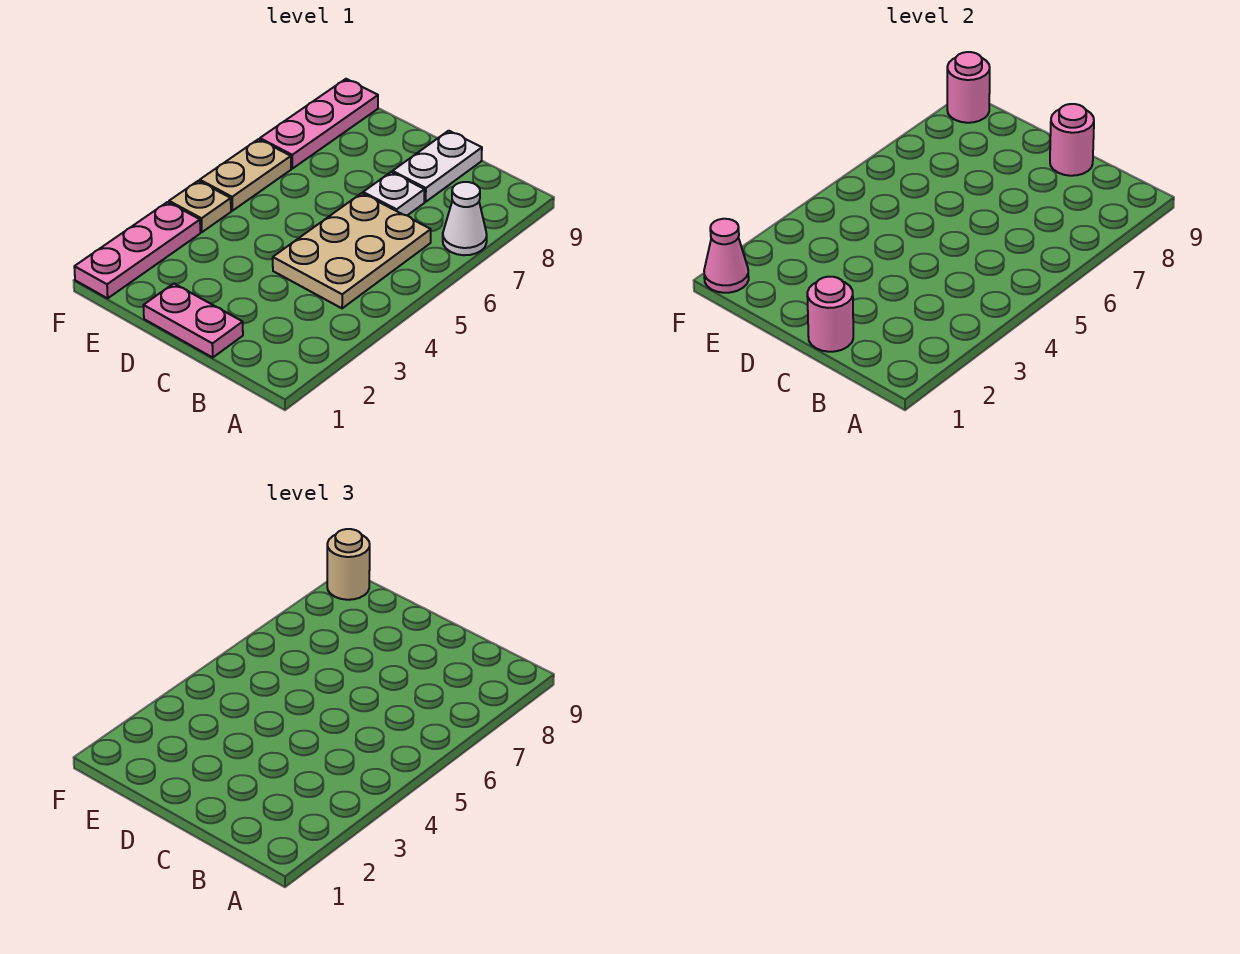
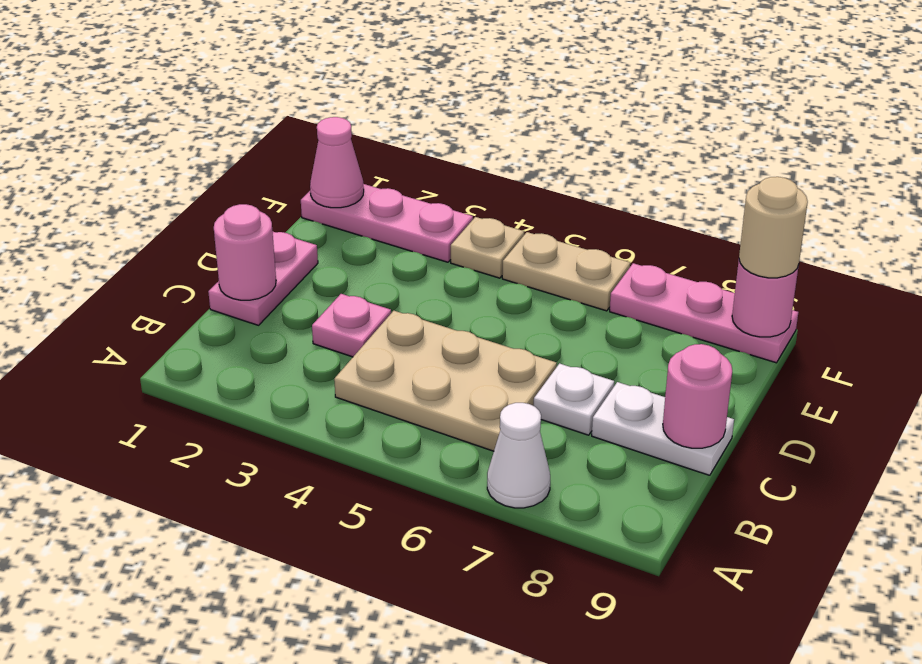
none -> pink plate C3 level 1

